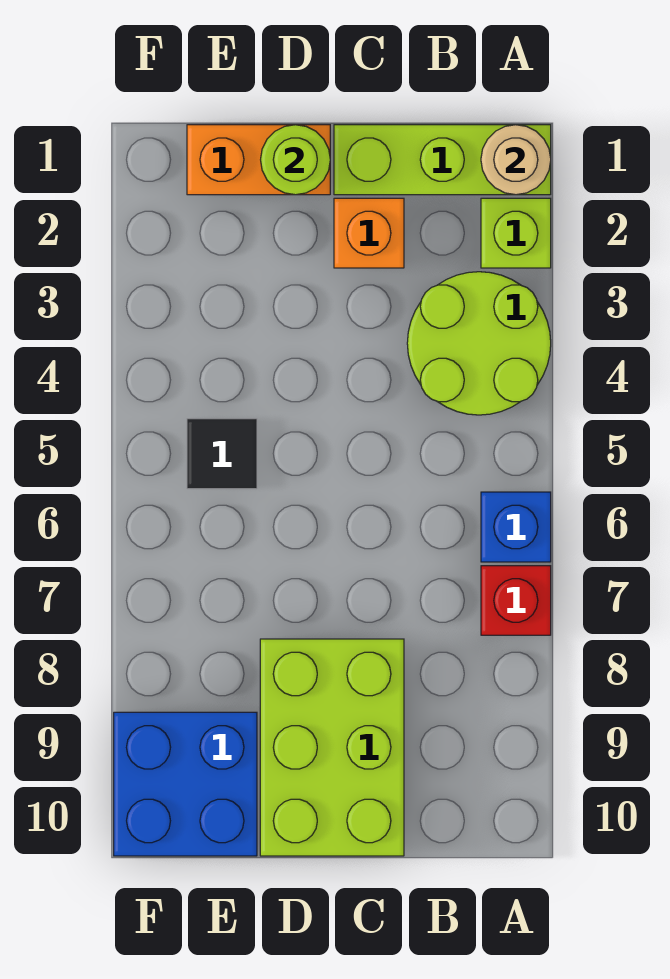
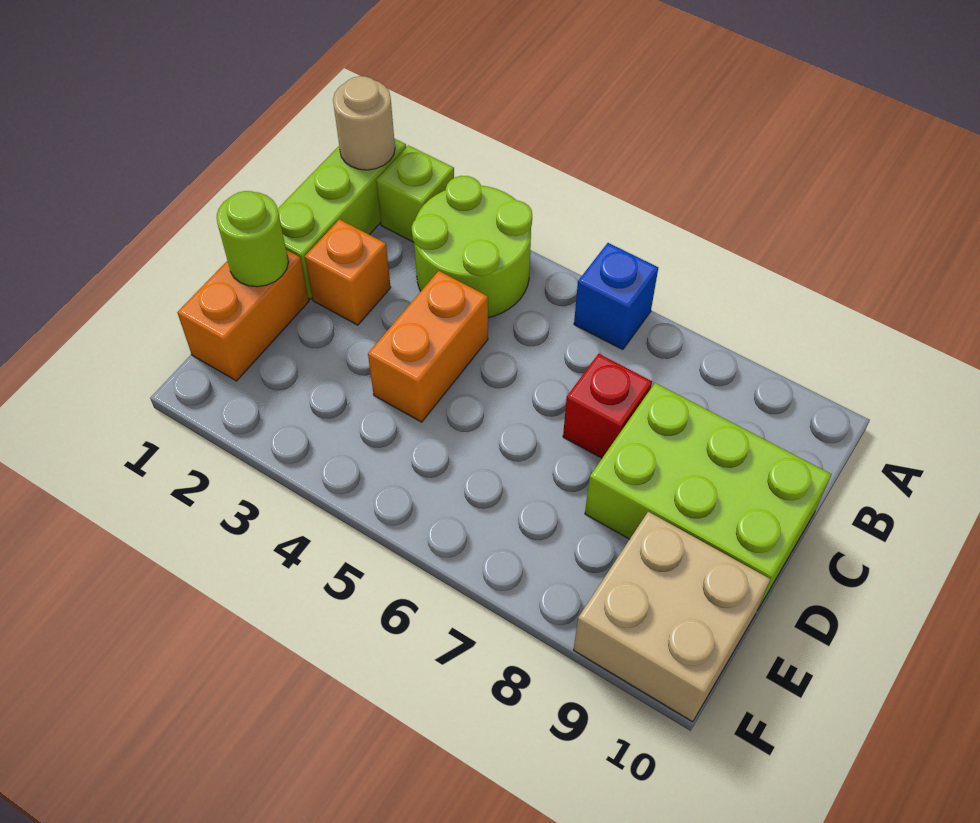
red brick A7 level 1 -> red brick C7 level 1
none -> orange brick C4:D4 level 1
black tile E5 level 1 -> none
blue brick E9:F10 level 1 -> tan brick E9:F10 level 1

